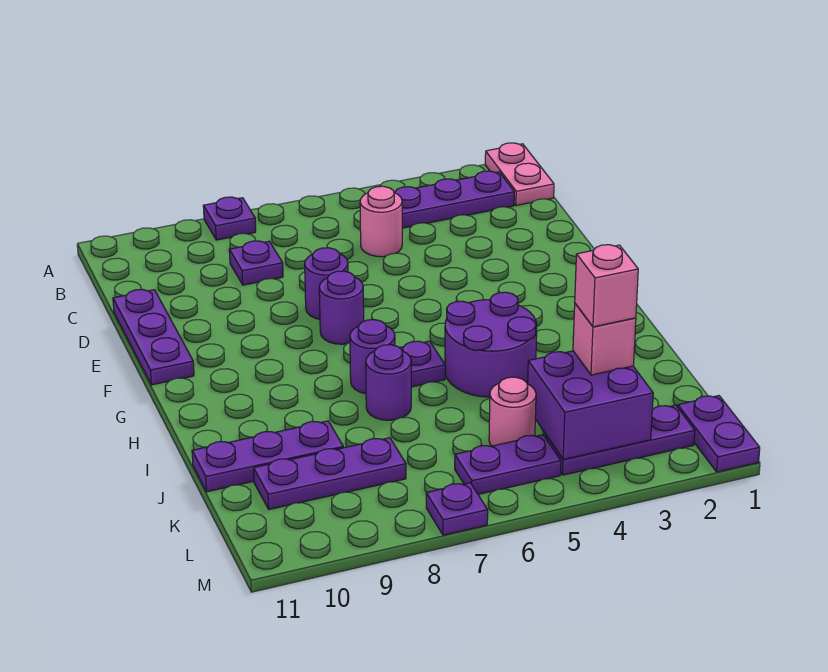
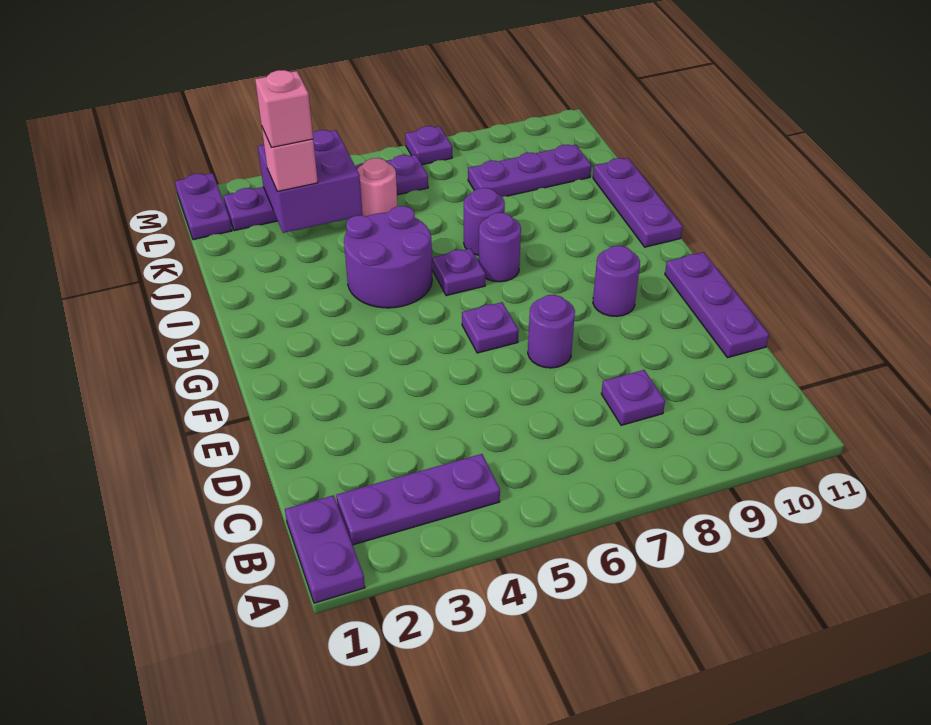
pink plate A1:B1 level 1 -> purple plate A1:B1 level 1
purple plate A8 level 1 -> purple plate F6 level 1
pink round brick C5 level 1 -> none
purple round brick F7 level 1 -> purple round brick F9 level 1
purple plate J9:J11 level 1 -> purple plate H11:J11 level 1

